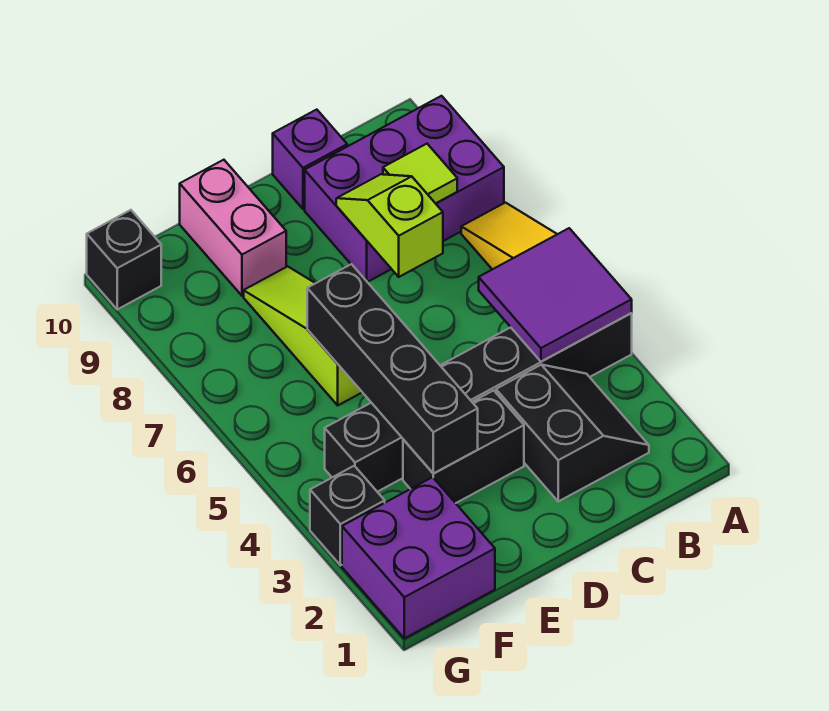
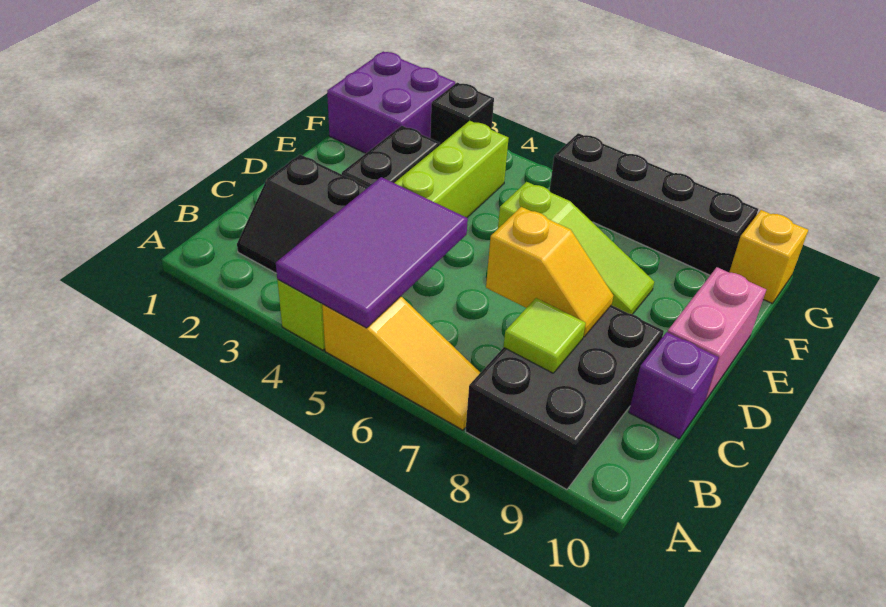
black brick A4:F4 level 1 -> lime brick A4:F4 level 1
purple tile A4:B5 level 2 -> purple tile A4:C5 level 2
purple brick A8:C9 level 1 -> black brick A8:C9 level 1
lime slope C7:C8 level 2 top 7 -> yellow slope C7:C8 level 2 top 7
black brick E3:E6 level 2 -> black brick G6:G9 level 1
pink brick E9:E10 level 1 -> pink brick D10:E10 level 1
black brick G10 level 1 -> yellow brick G10 level 1

